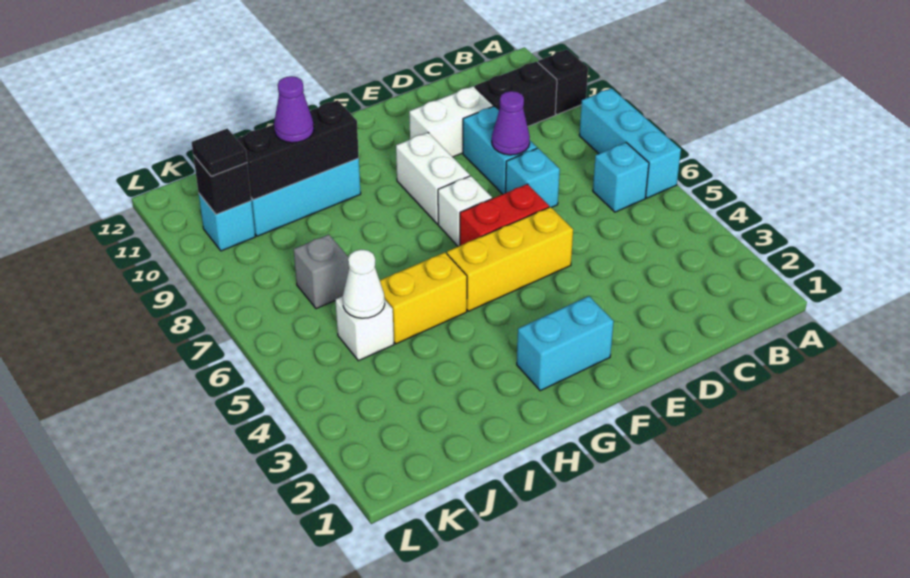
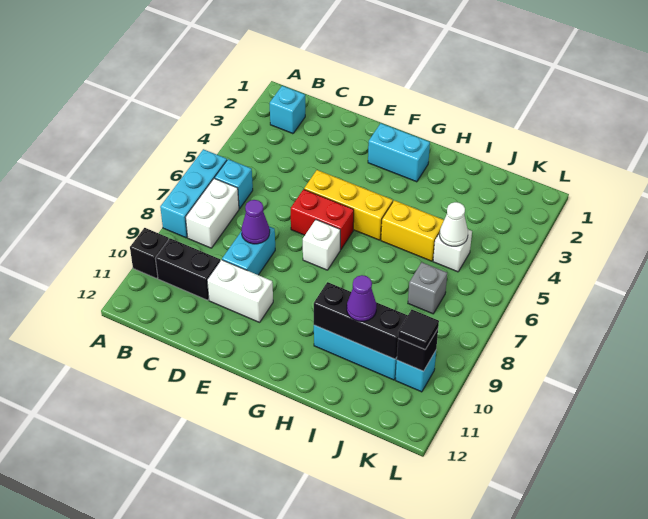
cyan brick D7 level 1 -> cyan brick B2 level 1
white brick F8:F9 level 1 -> white brick B7:B8 level 1

